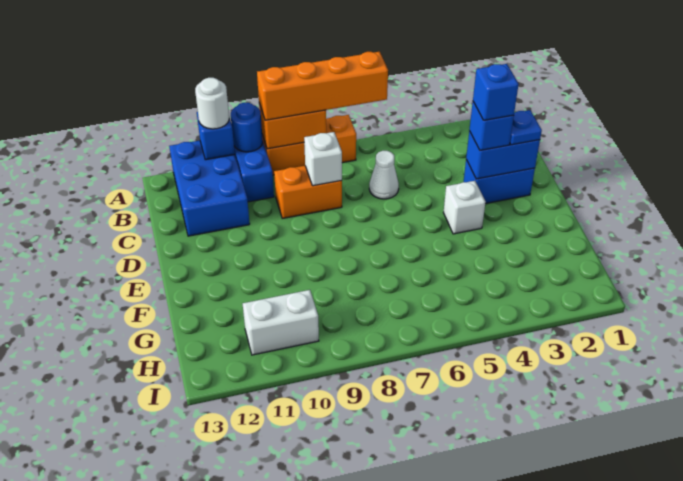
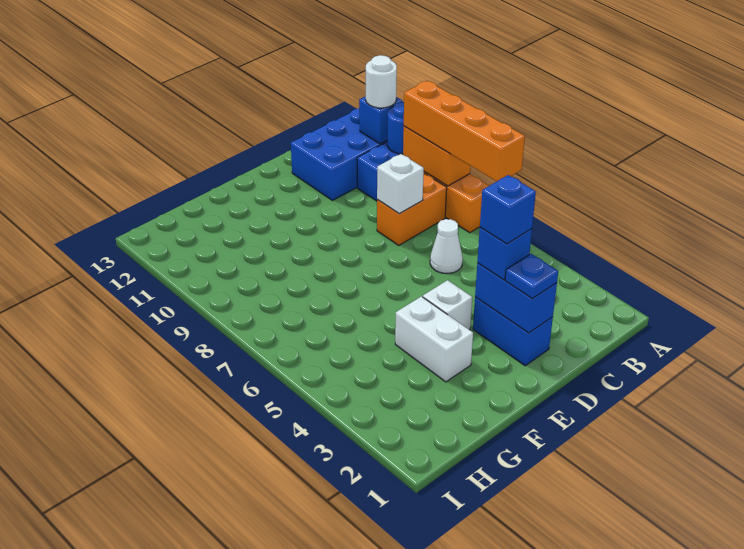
orange brick C8:C9 level 1 -> orange brick B8:C8 level 1
white brick H10:H11 level 1 -> white brick F3:F4 level 1

